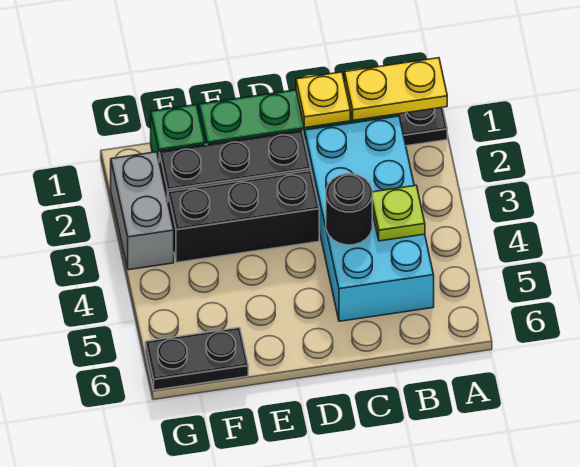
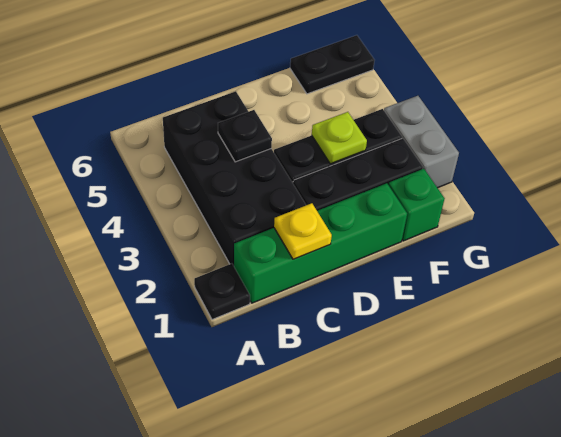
yellow plate A1:B1 level 2 -> none
cyan brick B2:C5 level 1 -> black brick B2:C5 level 1
lime plate B4 level 2 -> lime plate E3 level 2
black round brick C4 level 2 -> black plate C4 level 2

